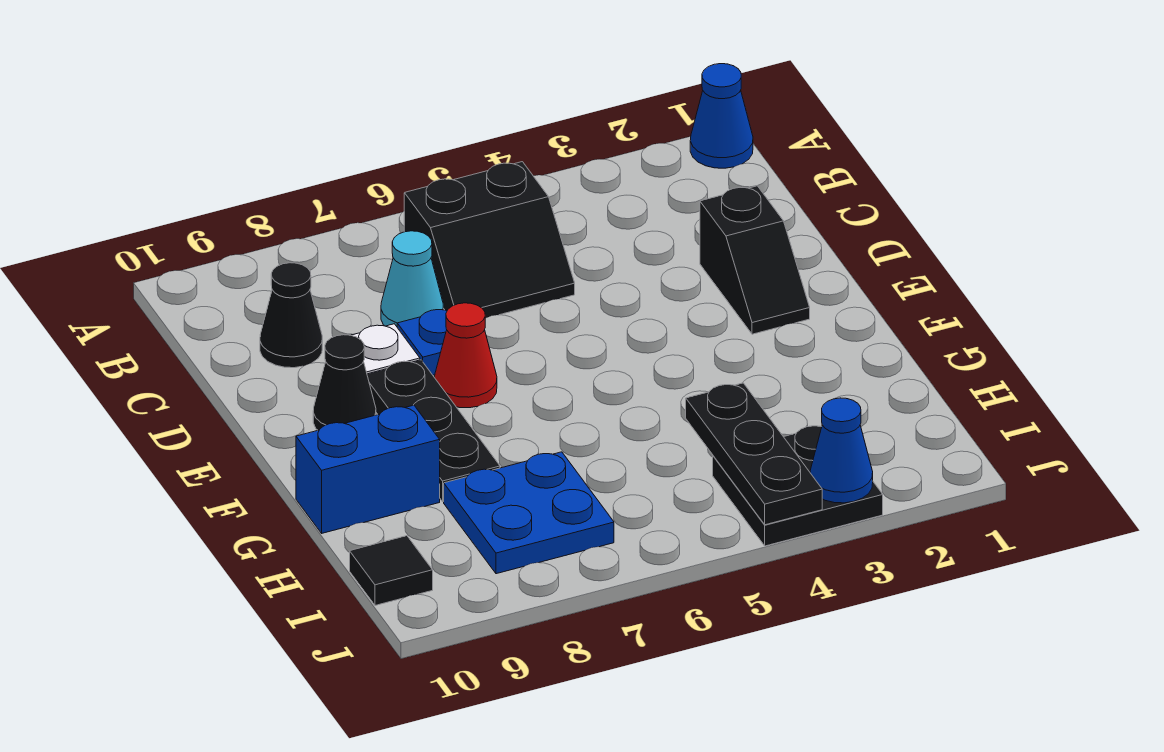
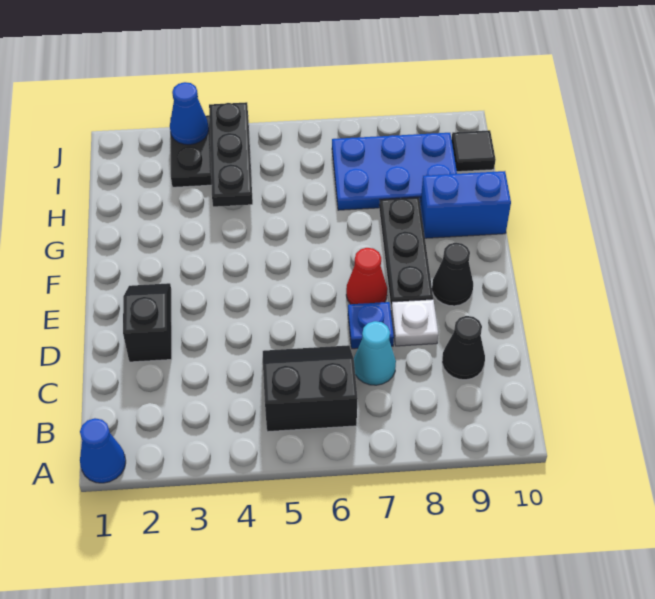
blue plate H7:I8 level 1 -> blue plate H7:I9 level 1

